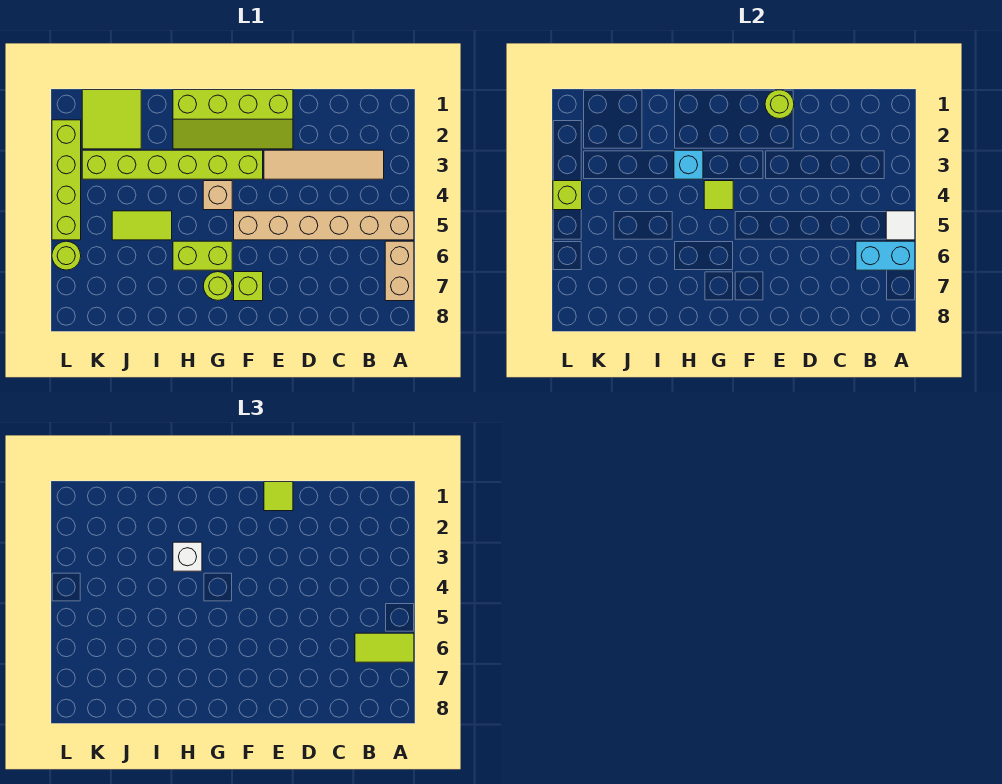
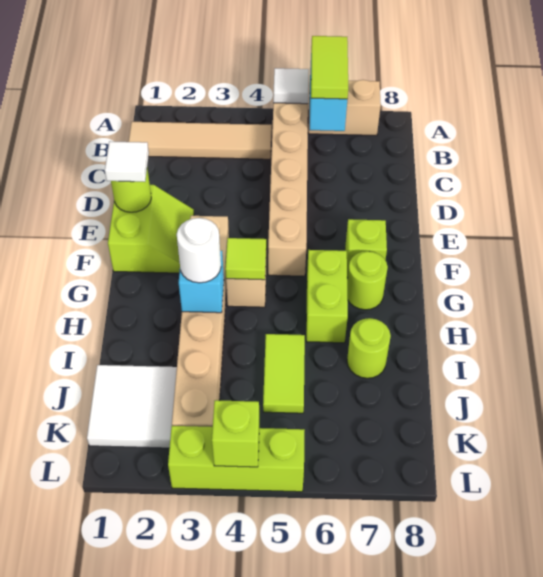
tan tile B3:E3 level 1 -> tan tile B1:B4 level 1
lime slope E1:H2 level 1 top 1 -> lime slope E1:F2 level 1 top 1
lime tile E1 level 3 -> white tile E1 level 3
lime brick F3:K3 level 1 -> tan brick F3:K3 level 1
white brick H3 level 3 -> white round brick H3 level 3
lime tile J1:K2 level 1 -> white tile J1:K2 level 1
lime brick L2:L5 level 1 -> lime brick L3:L5 level 1
lime round brick L6 level 1 -> lime round brick I7 level 1

